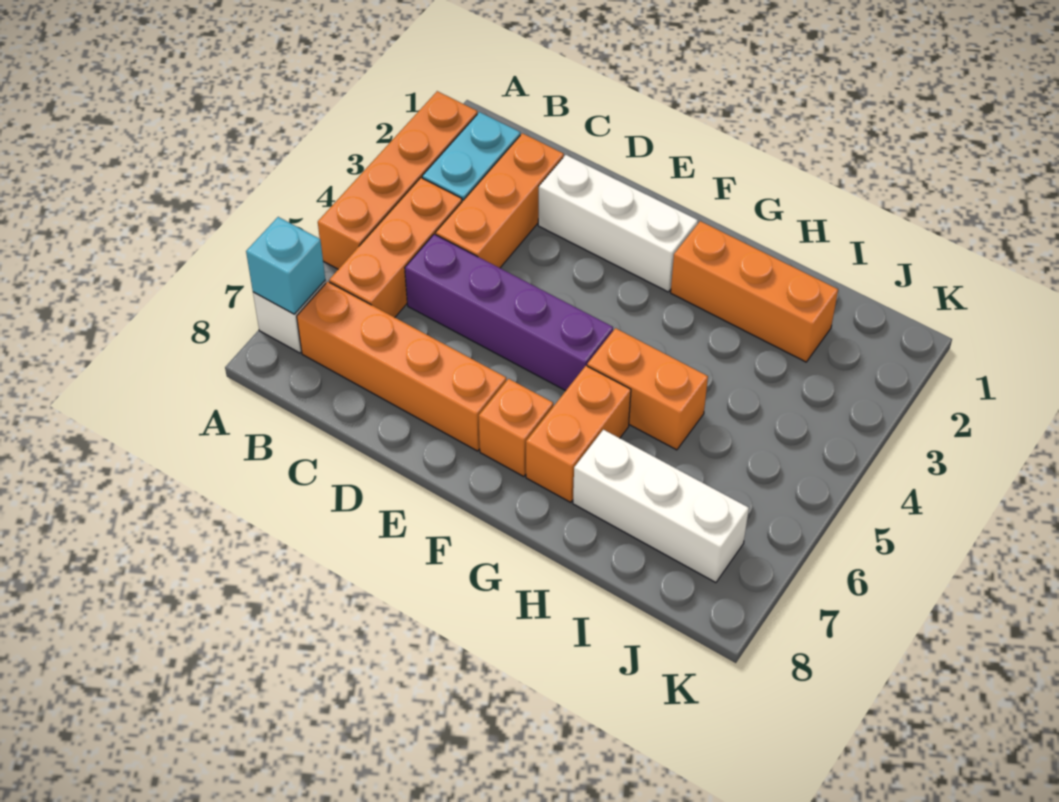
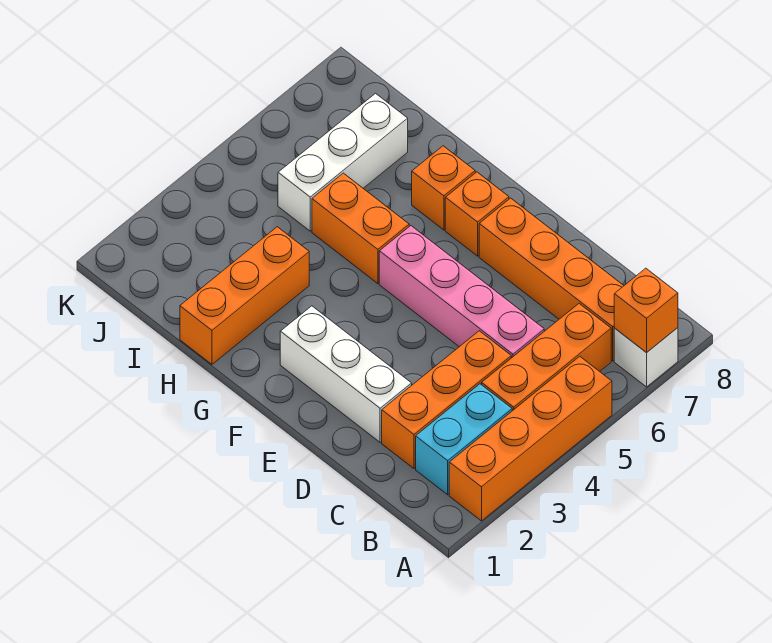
cyan brick A7 level 2 -> orange brick A7 level 2
purple brick C5:F5 level 1 -> pink brick C5:F5 level 1
orange brick G2:I2 level 1 -> orange brick H1:H3 level 1
orange brick G6:G7 level 1 -> orange brick G7 level 1
white brick H7:J7 level 1 -> white brick I5:I7 level 1

